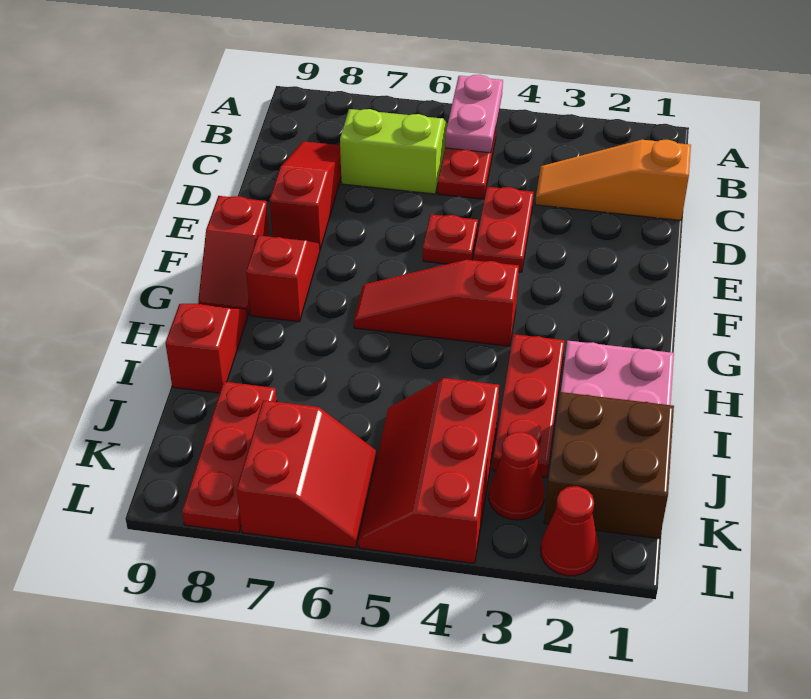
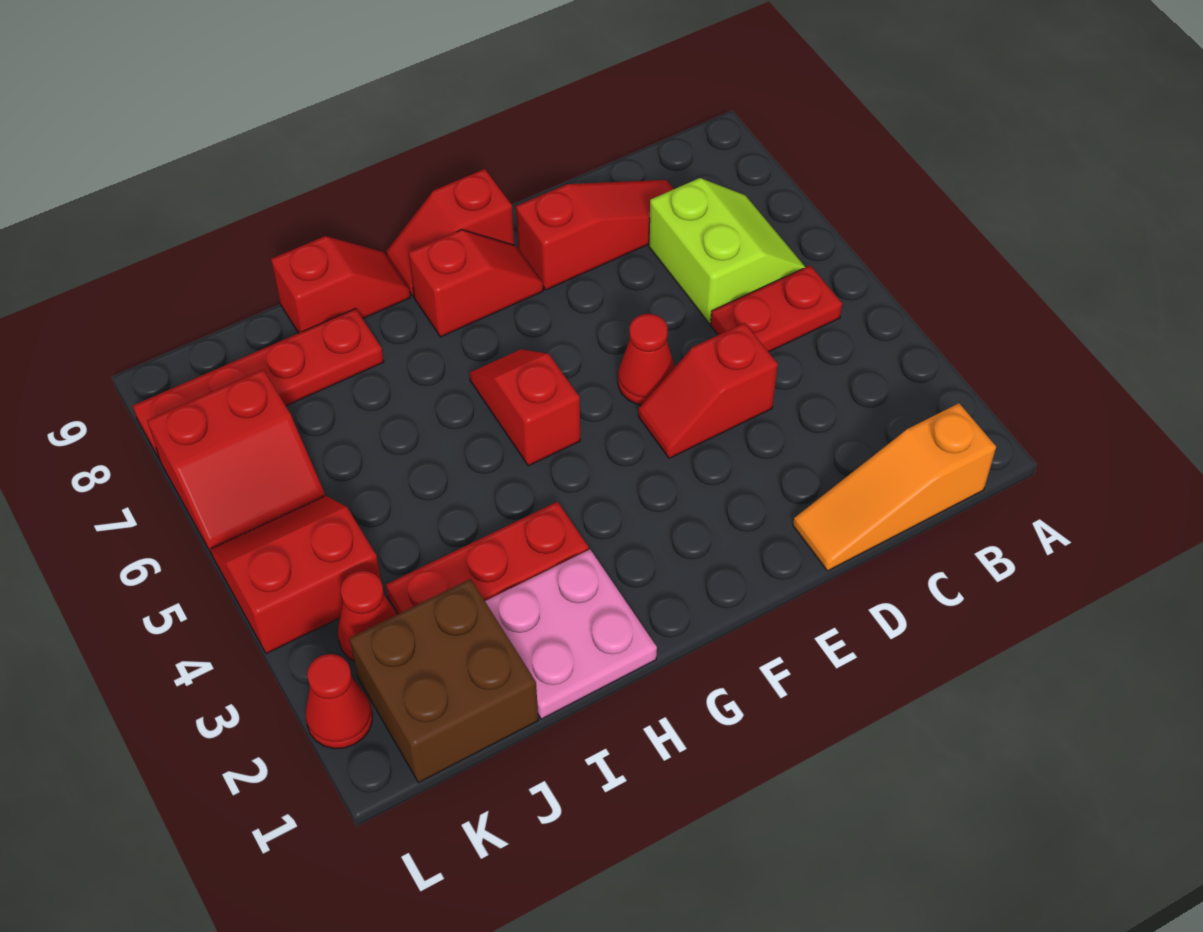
pink plate A5:B5 level 2 -> none
orange slope C1:C3 level 1 top 1 -> orange slope B1:D1 level 1 top B
red plate D4:E4 level 1 -> red slope D4:E4 level 1 top D
red plate E5 level 1 -> red cone E5 level 1
red slope G4:G6 level 1 top 4 -> red slope G5:G6 level 1 top 5
red slope J4:L5 level 1 top 4 -> red slope K4:L5 level 1 top 4
red plate J8:L8 level 1 -> red plate I8:L8 level 1

